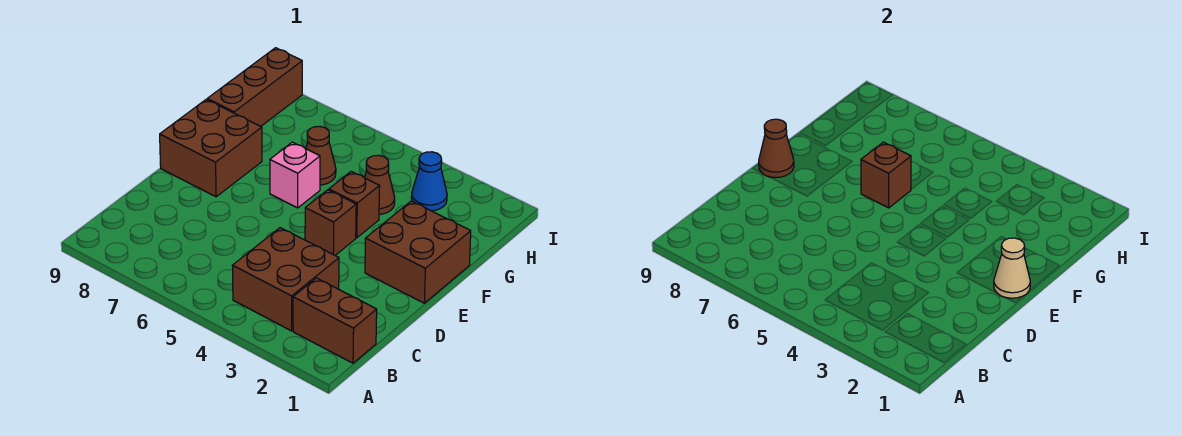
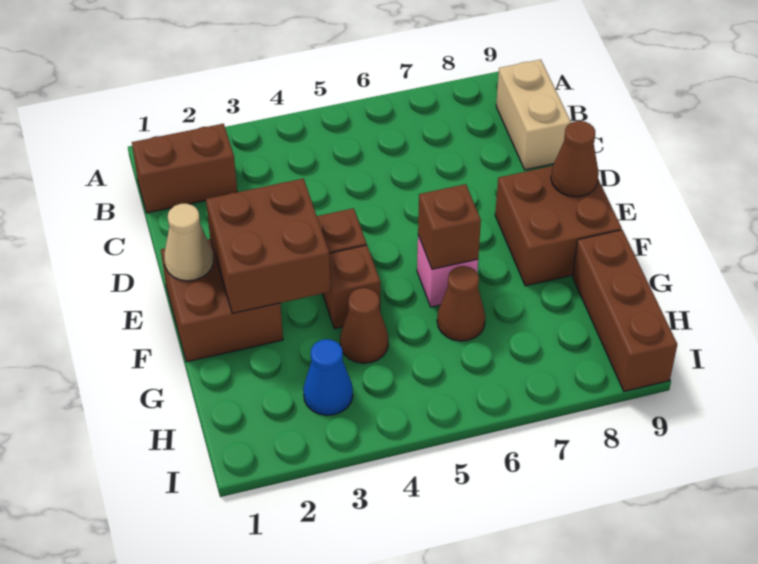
brown brick B3:C4 level 1 -> brown brick E2:F3 level 2
none -> tan brick B9:C9 level 1

